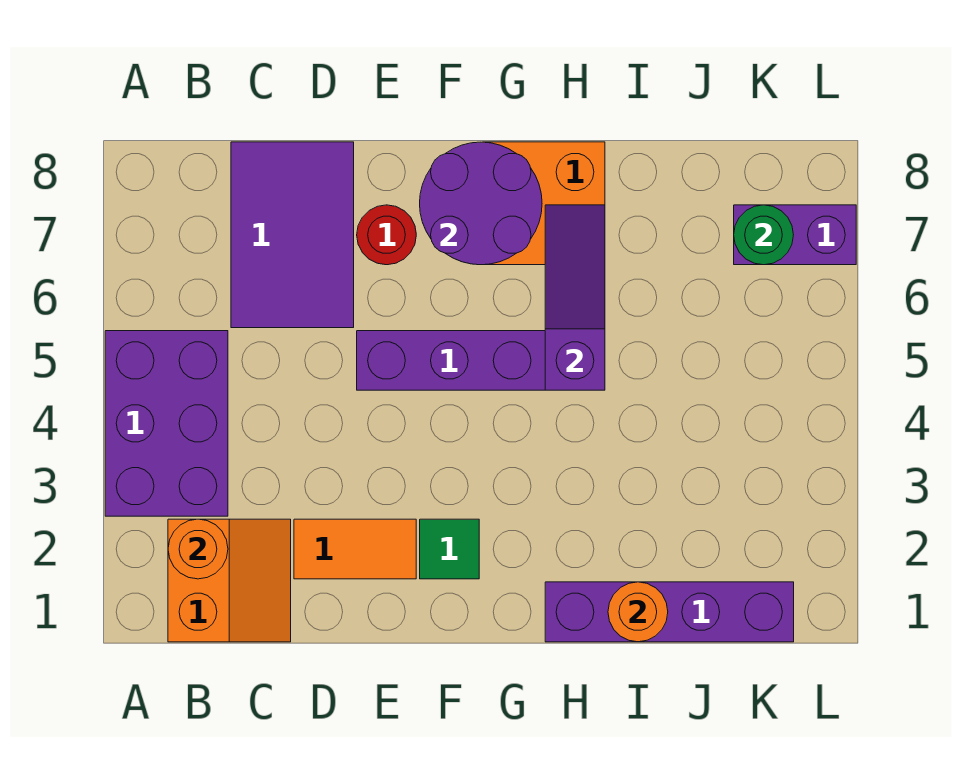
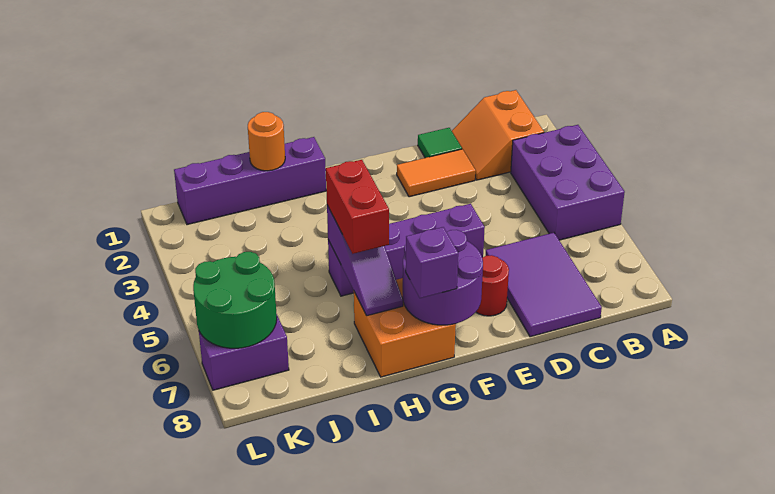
orange round brick B2 level 2 -> none
green tile F2 level 1 -> green tile D1 level 1
none -> purple brick G8 level 3
none -> red brick H5:H6 level 3
green round brick K7 level 2 -> green round brick K6:L7 level 2

